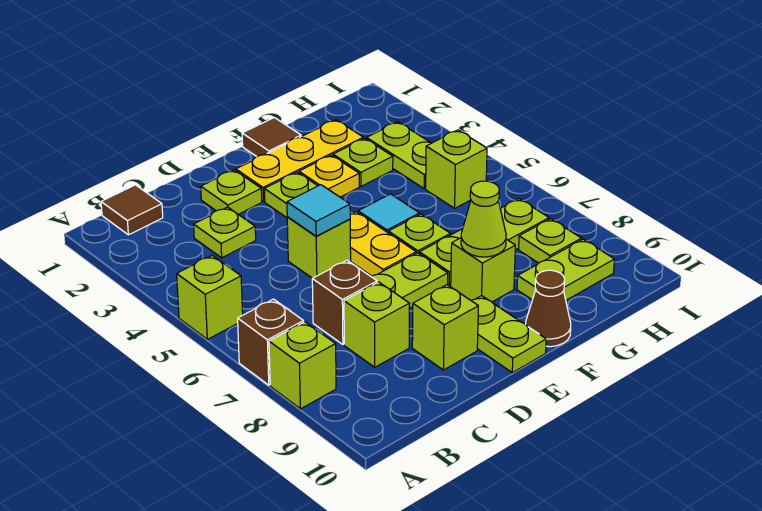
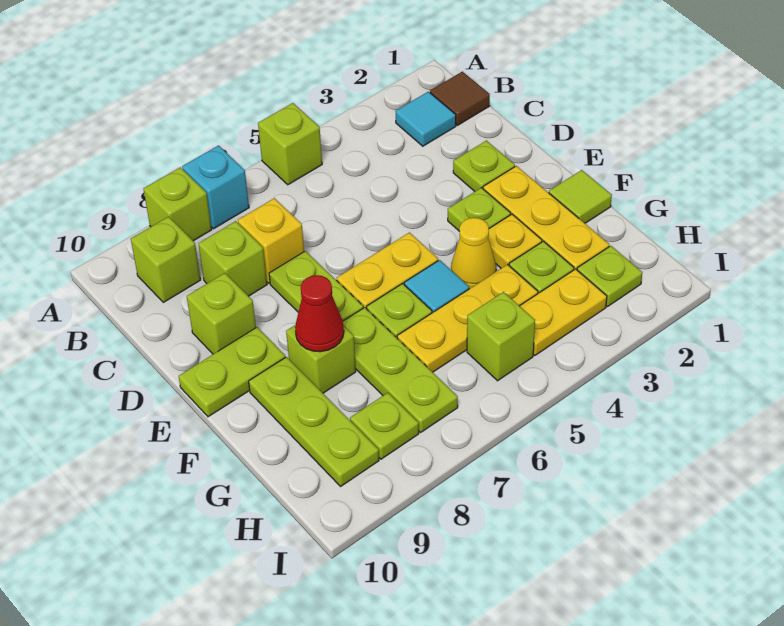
brown brick A7 level 1 -> cyan brick A7 level 1
lime plate C3 level 1 -> lime plate H2 level 1
brown brick C7 level 1 -> yellow brick C7 level 1
lime brick D5 level 1 -> lime brick B9 level 1
cyan tile D5 level 2 -> cyan tile B2 level 1
brown tile F1 level 1 -> lime tile F1 level 1
none -> yellow cone F4 level 1
lime cone F8 level 2 -> red cone F8 level 2
brown cone F10 level 1 -> none
none -> yellow plate G4:G6 level 1
lime plate G9:H9 level 1 -> lime plate F9:H9 level 1
lime plate H3:H4 level 1 -> yellow plate H3:H4 level 1

